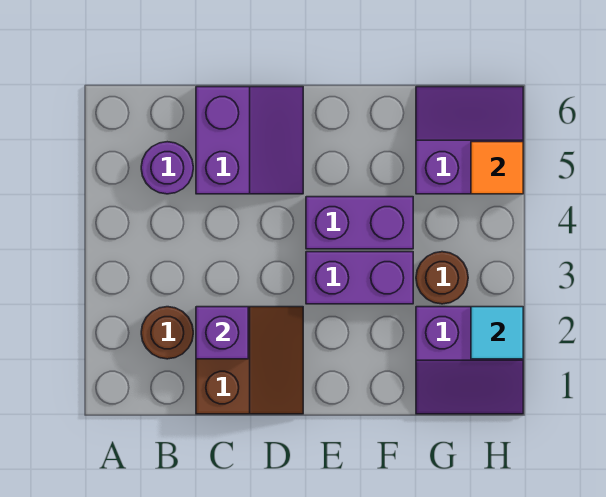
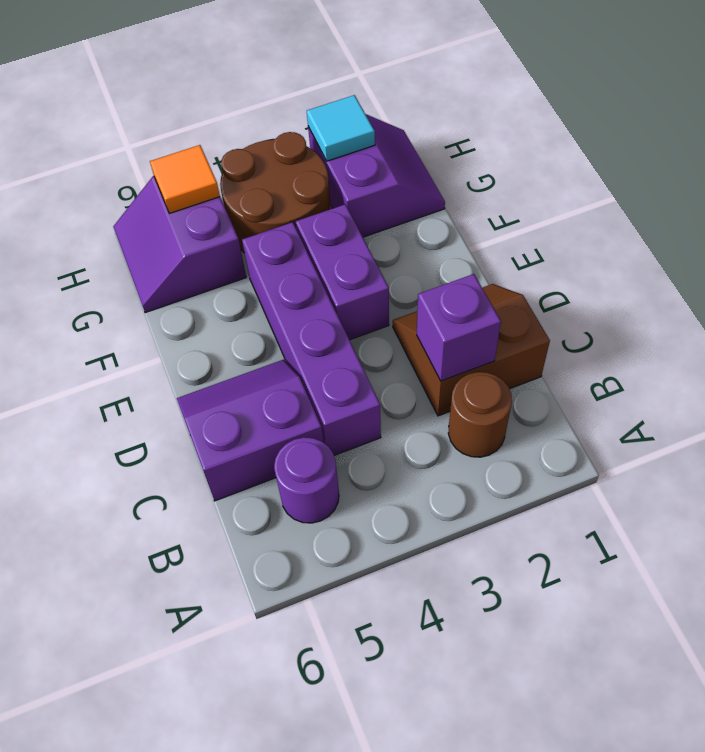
purple brick E4:F4 level 1 -> purple brick C4:F4 level 1
brown round brick G3 level 1 -> brown round brick G3:H4 level 1

